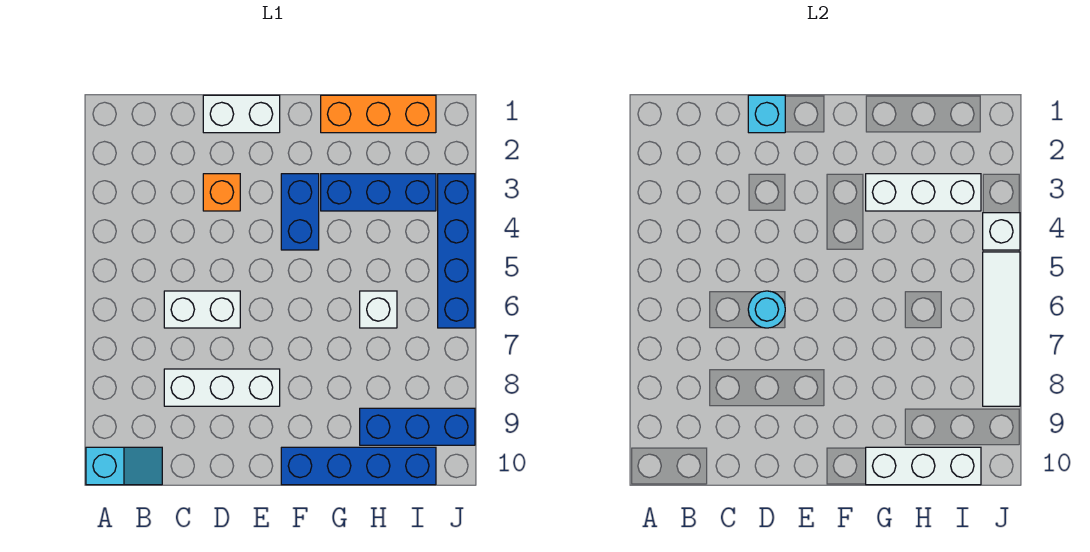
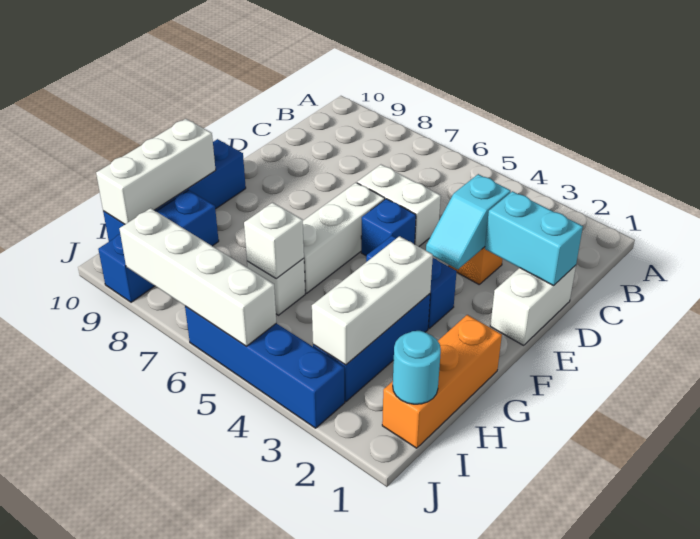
cyan slope A10:B10 level 1 top A -> cyan slope D3:E3 level 2 top D
white brick C6:D6 level 1 -> white brick D5:D6 level 1
white brick C8:E8 level 1 -> white brick E6:G6 level 1
cyan brick D1 level 2 -> cyan brick D1:D2 level 2
cyan round brick D6 level 2 -> cyan round brick I1 level 2
none -> blue brick E5 level 1
white brick J4 level 2 -> white brick H6 level 2
white tile J5:J8 level 2 -> white brick J5:J8 level 2

